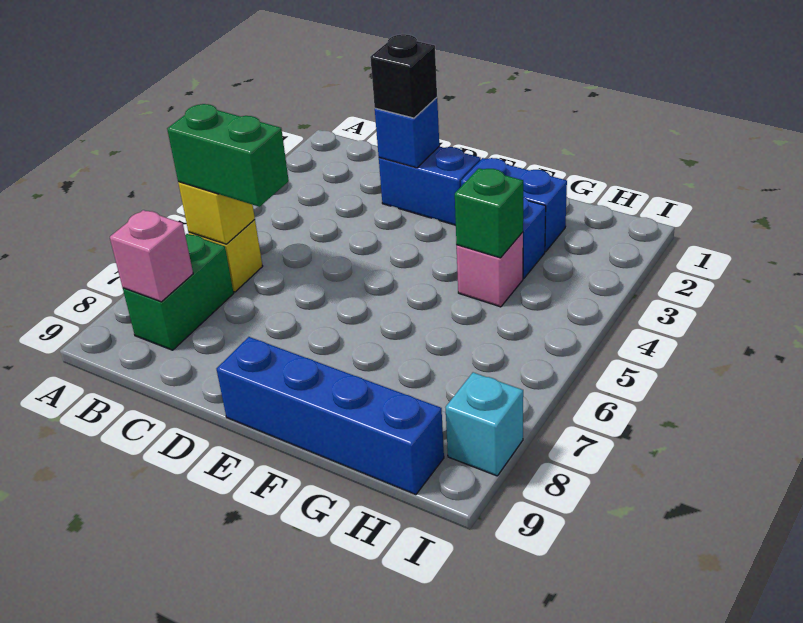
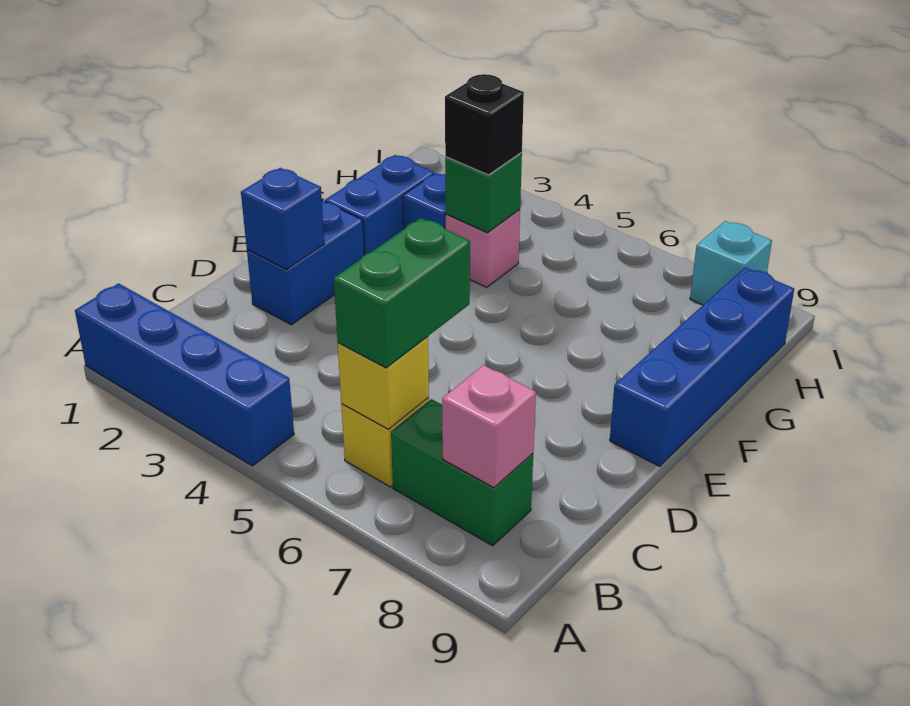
none -> blue brick A1:A4 level 1
black brick D2 level 3 -> black brick G4 level 3

